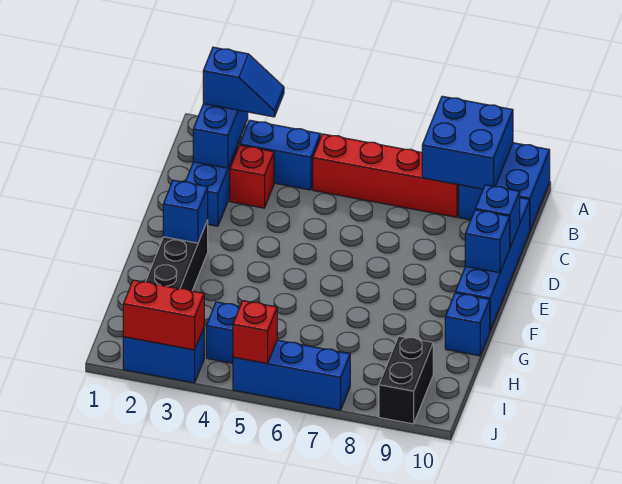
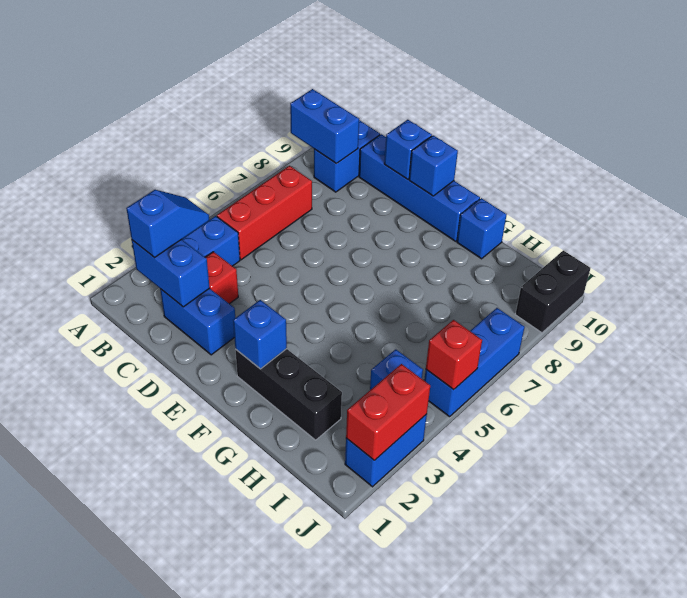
blue brick A8:B9 level 2 -> blue brick A9:B9 level 2
blue brick A9:B10 level 1 -> blue brick B9:B10 level 1
red brick B5:B8 level 1 -> red brick B5:B7 level 1
black brick I9:J9 level 1 -> black brick J9:J10 level 1

